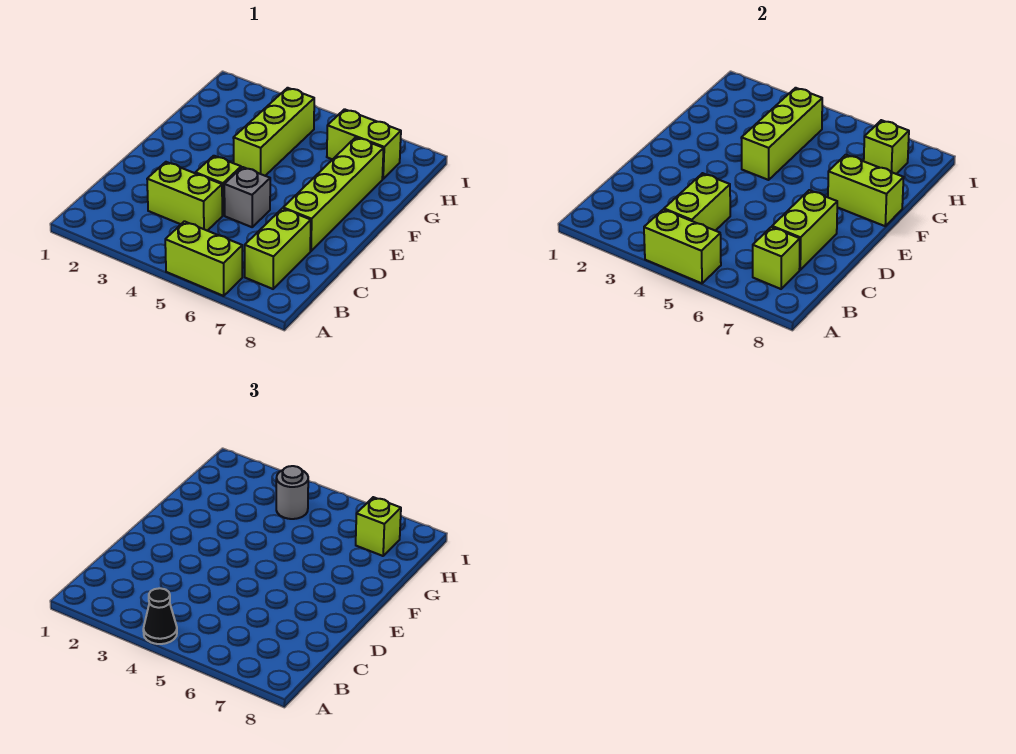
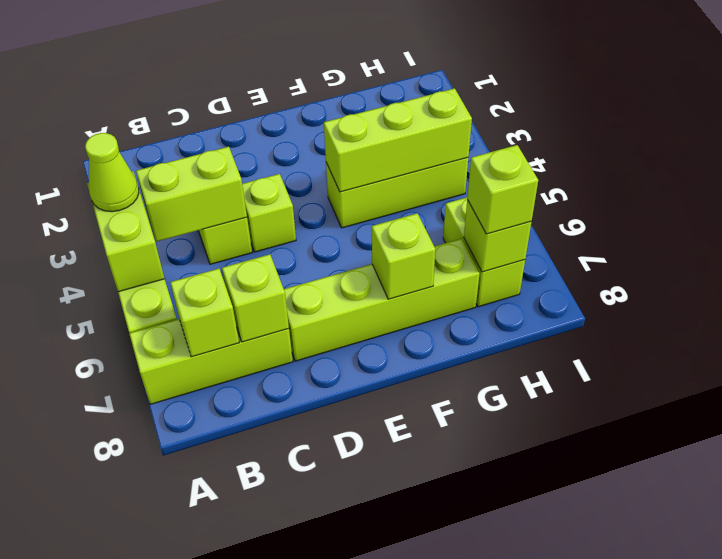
black cone A4 level 3 -> lime cone A4 level 3
lime brick B7:C7 level 1 -> lime brick A7:C7 level 1
lime brick C7:D7 level 2 -> lime brick C7 level 2
grey brick D5 level 1 -> none
lime brick F7:F8 level 2 -> lime brick F7 level 2
grey round brick H4 level 3 -> none

